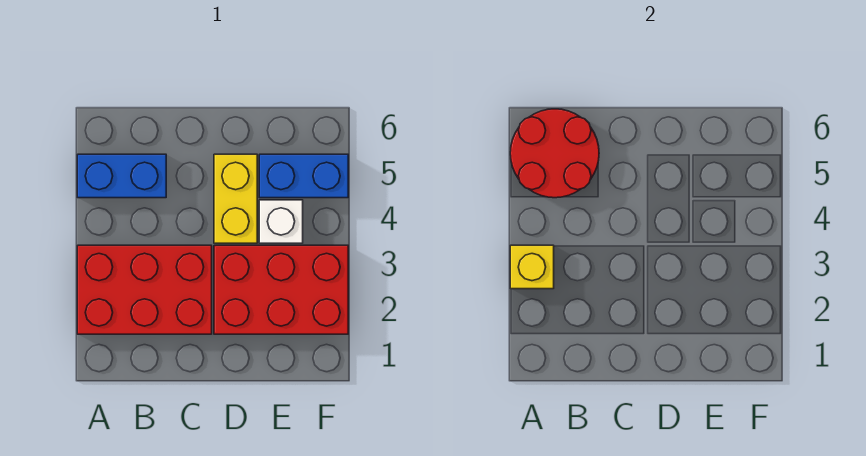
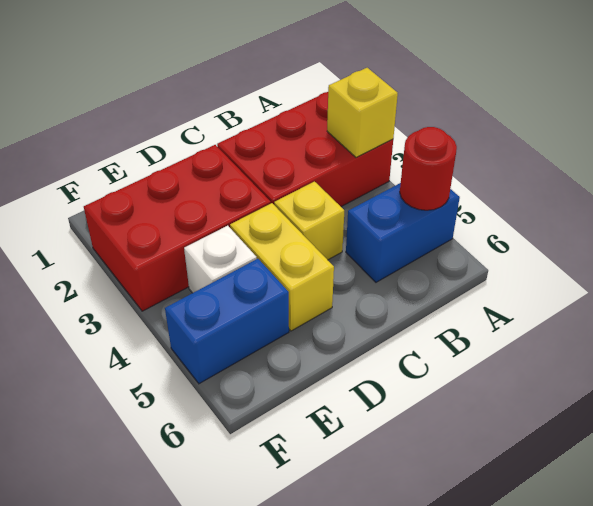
red round brick A5:B6 level 2 -> red round brick A5 level 2
none -> yellow brick C4 level 1

